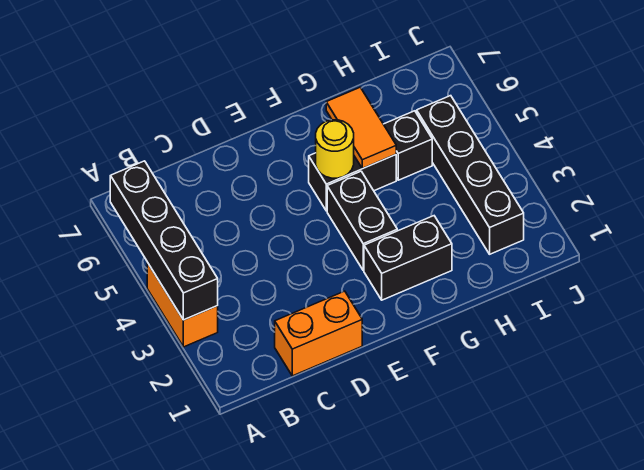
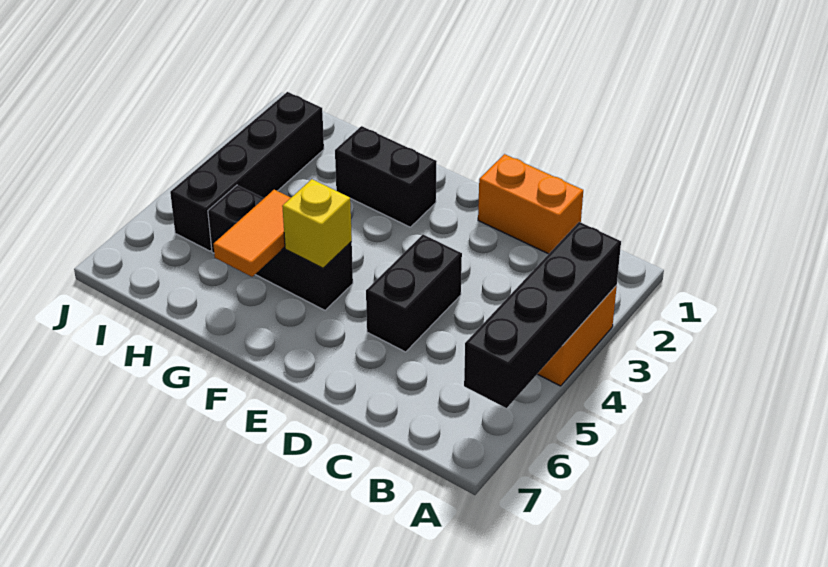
black brick F3:F4 level 1 -> black brick D4:D5 level 1
yellow round brick F5 level 2 -> yellow brick F5 level 2

